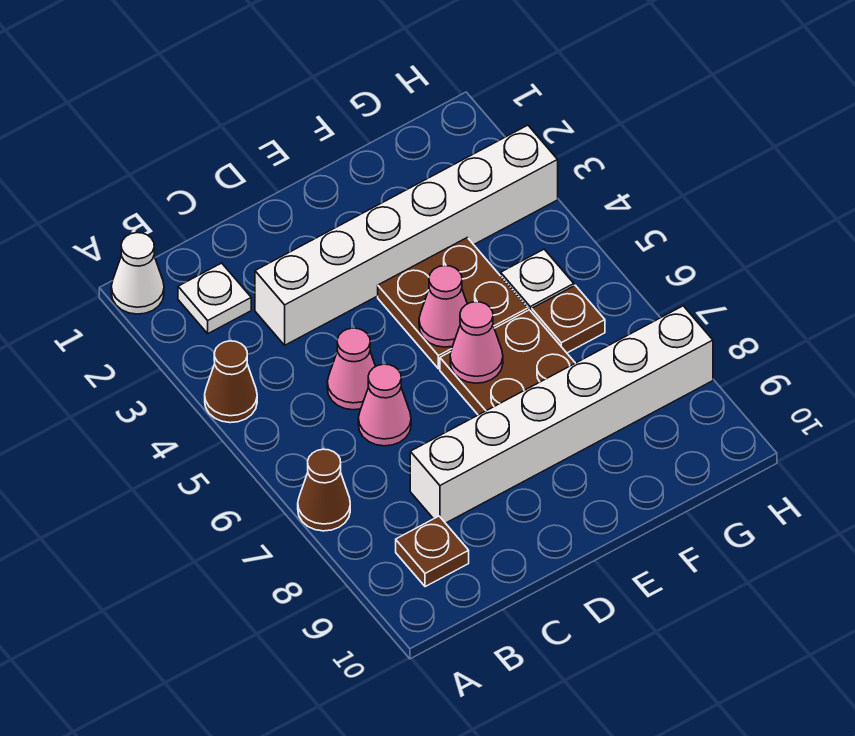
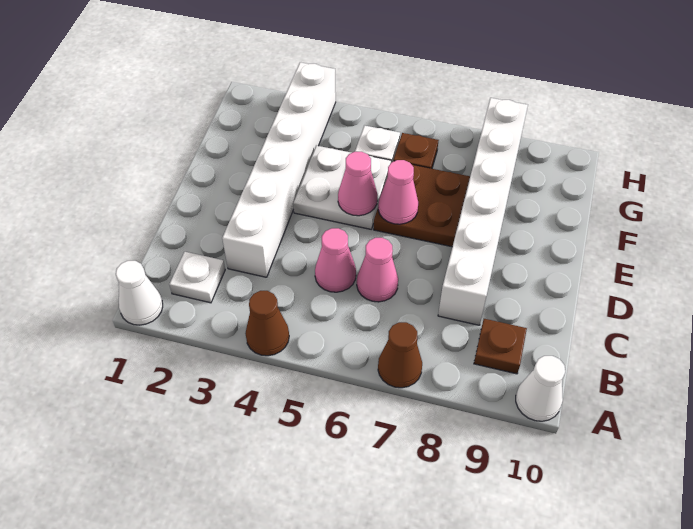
none -> white cone A10 level 1
brown plate E4:F5 level 1 -> white plate E4:F5 level 1

